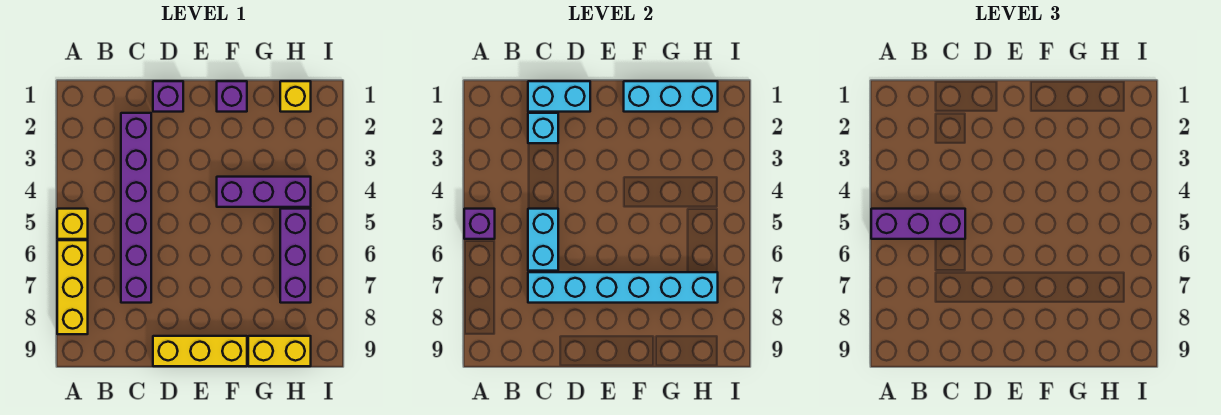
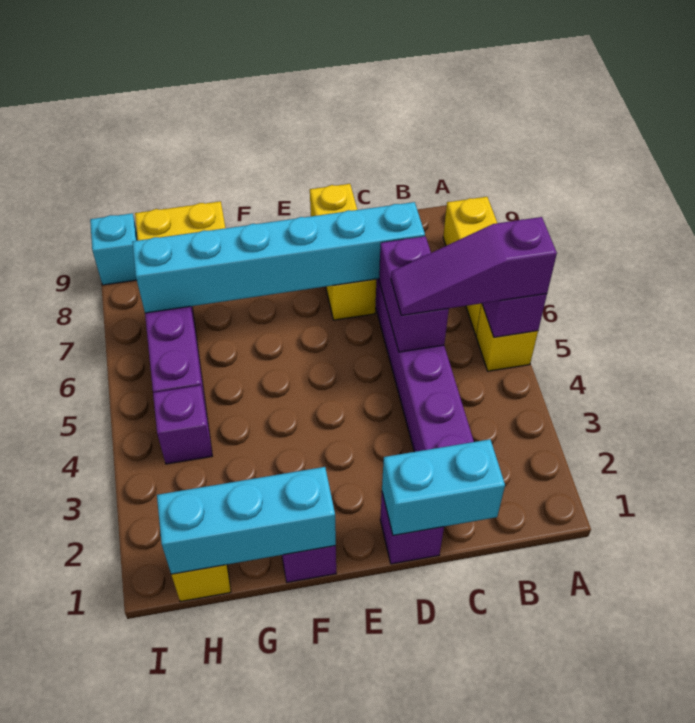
purple brick A5:C5 level 3 -> purple slope A5:C5 level 3 top A
cyan brick C2 level 2 -> cyan brick I9 level 1
cyan brick C5:C6 level 2 -> purple brick C5:C6 level 2
yellow brick D9:F9 level 1 -> yellow brick D7:D9 level 1
purple brick F4:H4 level 1 -> purple brick H4 level 1

